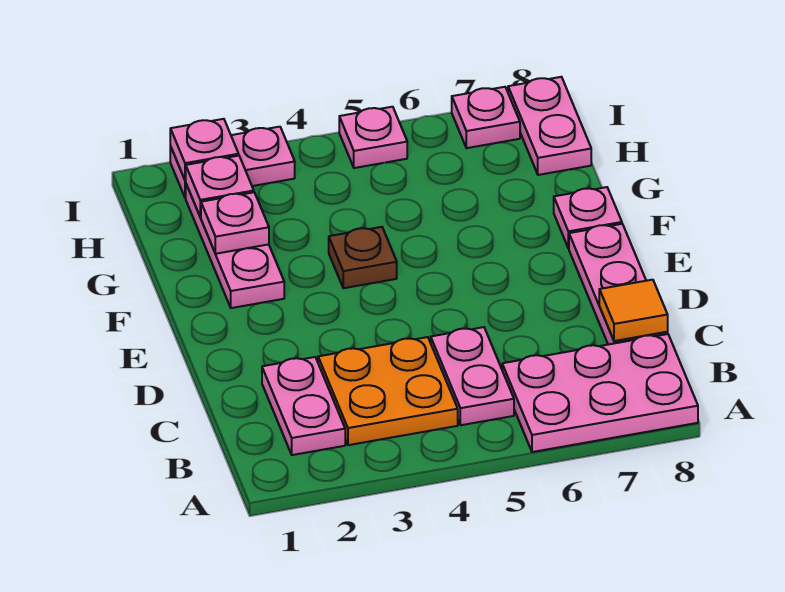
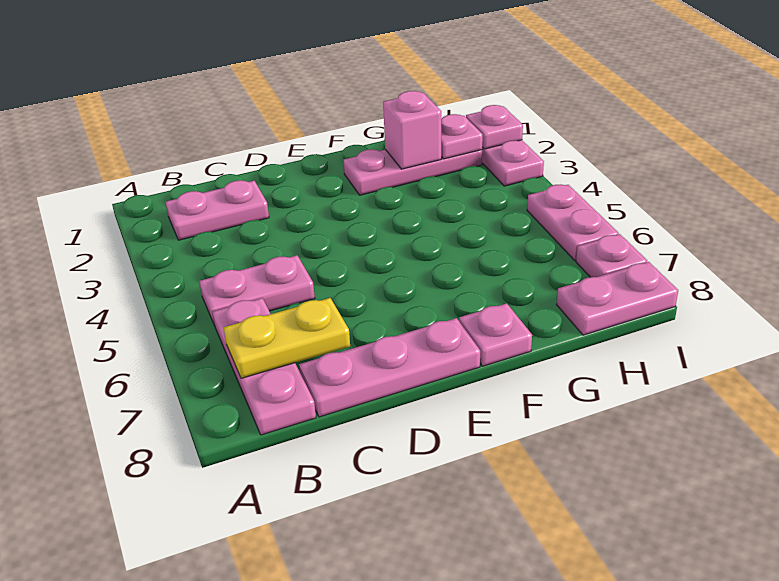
pink plate A6:B8 level 1 -> pink plate B6:B8 level 1
orange plate B3:C4 level 1 -> none
none -> yellow plate B7:C7 level 2
orange tile C8 level 2 -> none
brown plate F4 level 1 -> none
pink plate G2 level 2 -> pink brick G2 level 2
pink plate I5 level 1 -> pink plate I5:I6 level 1

